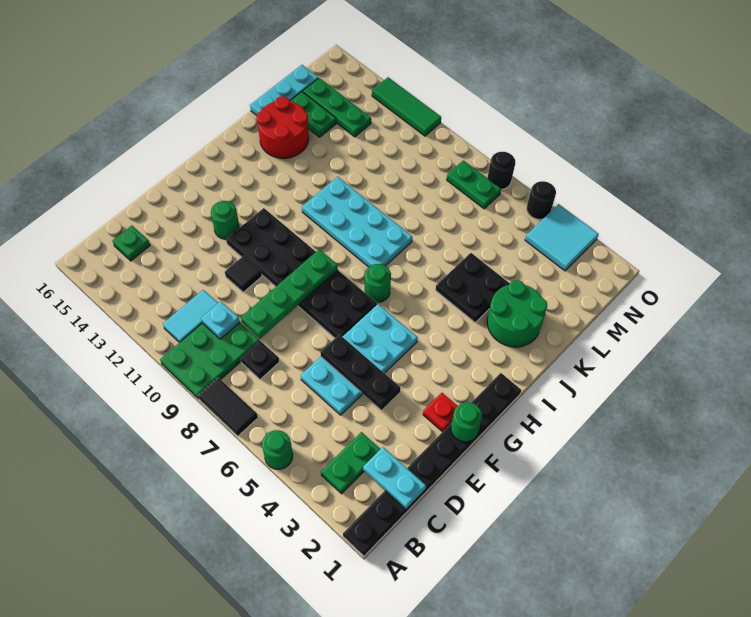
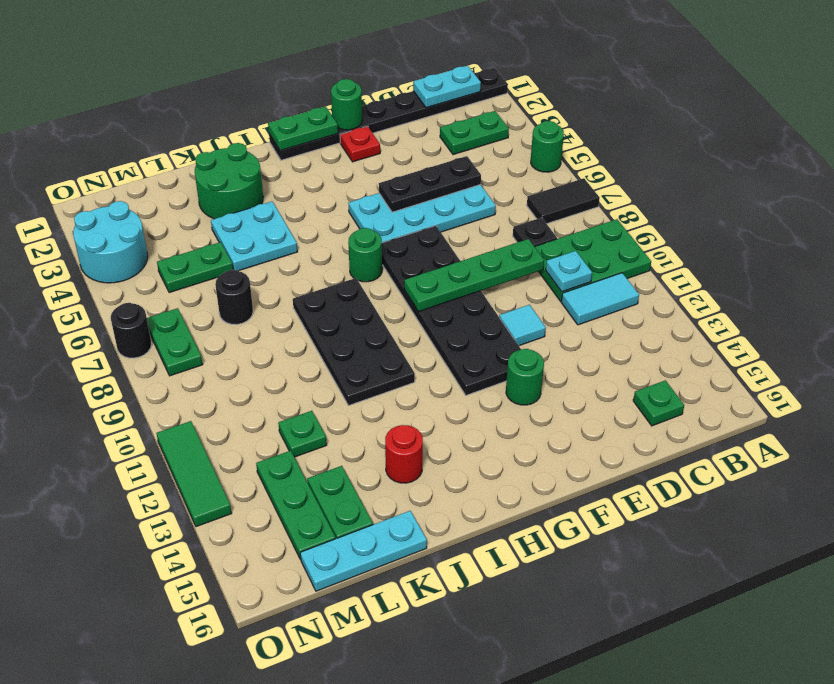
black tile A7:A8 level 1 -> black tile A7:B7 level 1
cyan plate C1:C2 level 2 -> cyan plate B1:C1 level 2
black plate E4:E6 level 2 -> black plate D5:F5 level 2
black tile E11 level 1 -> cyan tile E11 level 1
none -> green plate G1:H1 level 2
cyan plate I8:J11 level 1 -> black plate I8:J11 level 1
black plate J4:K5 level 1 -> cyan plate J4:K5 level 1
red round brick J14:K15 level 1 -> red round brick J14 level 1
none -> green plate L5:M5 level 1
none -> green plate L12 level 1
cyan tile N3:O4 level 1 -> cyan round brick N3:O4 level 1
black round brick O5 level 1 -> black round brick L7 level 1

